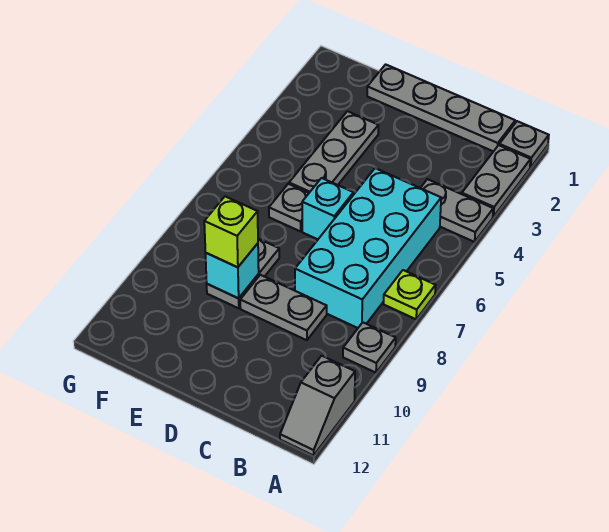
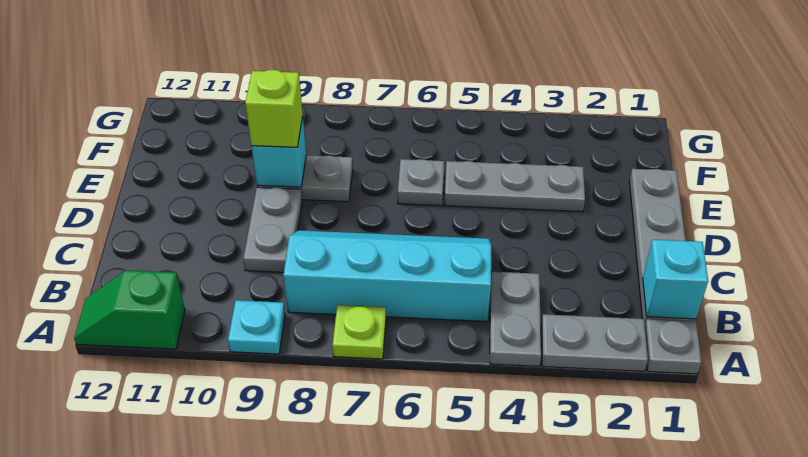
grey plate A9 level 1 -> cyan plate A9 level 1
grey slope A11:A12 level 1 top 11 -> green slope A11:A12 level 1 top 11
cyan brick B5:C8 level 1 -> cyan slope B5:C8 level 1 top B
cyan brick D6 level 1 -> cyan brick B1 level 2

